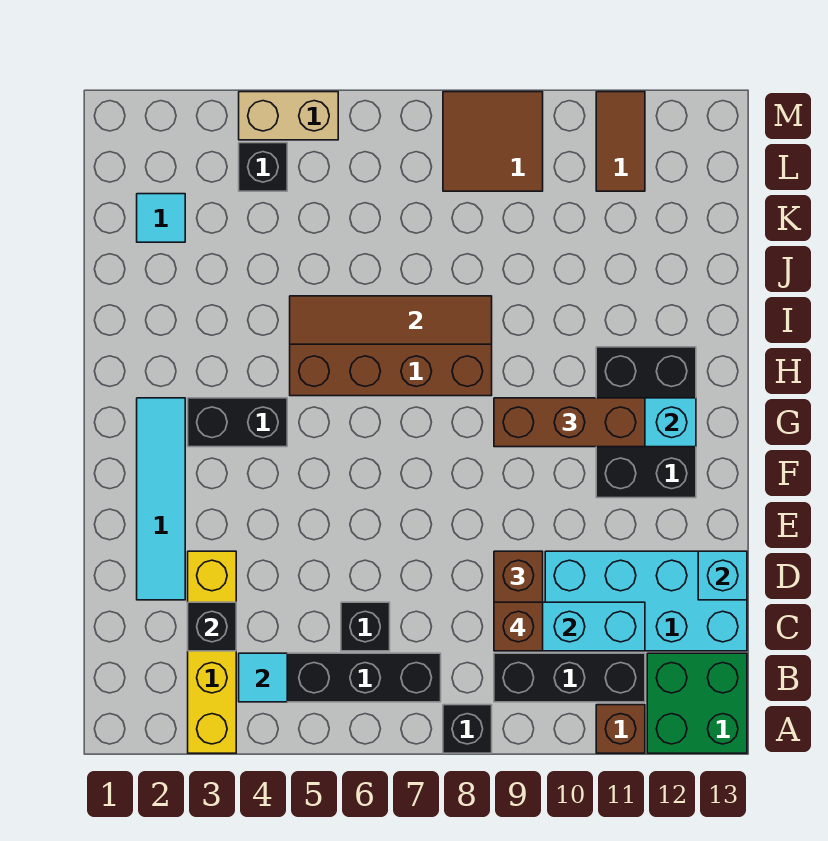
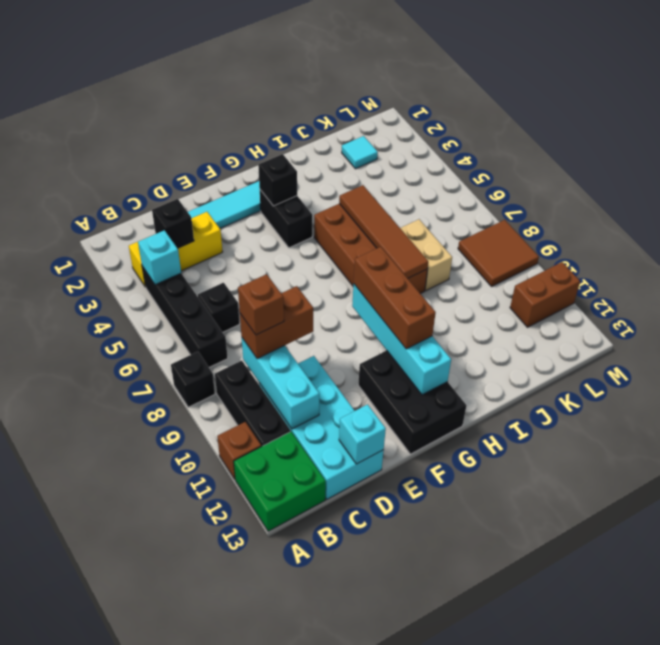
yellow brick A3:D3 level 1 -> yellow brick B3:D3 level 1
cyan tile B4 level 2 -> cyan brick B4 level 2
black brick F11:H12 level 1 -> black brick F11:G13 level 1
black brick L4 level 1 -> black brick G3 level 2
brown tile L11:M11 level 1 -> brown brick L11:M11 level 1
tan brick M4:M5 level 1 -> tan brick J7:J8 level 1

